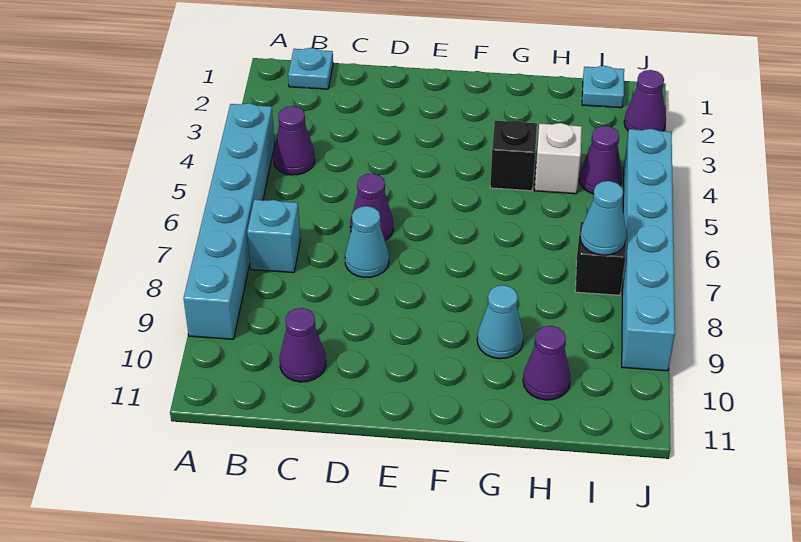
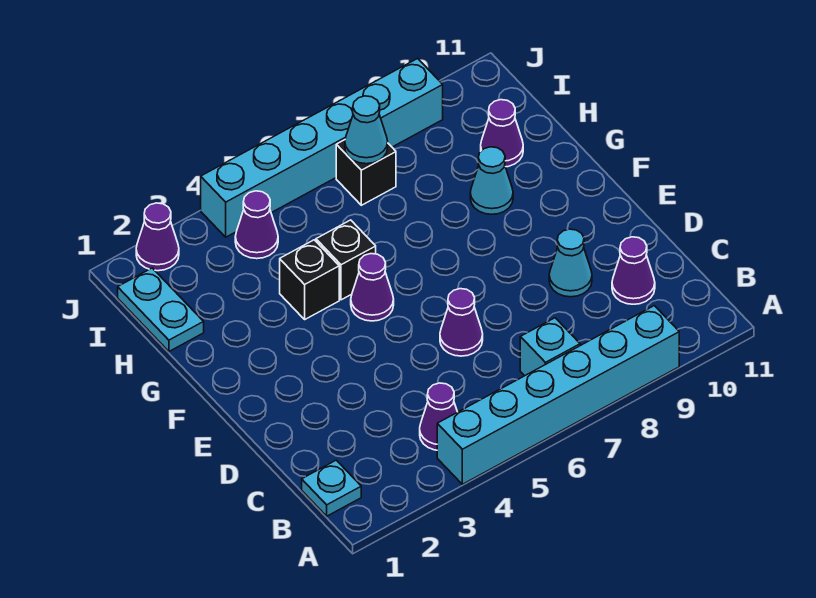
cyan cone D7 level 1 -> cyan cone D9 level 1
none -> purple cone F5 level 1
none -> black brick G5 level 1
white brick H4 level 1 -> none
cyan plate I1 level 1 -> cyan plate H1:I1 level 1

